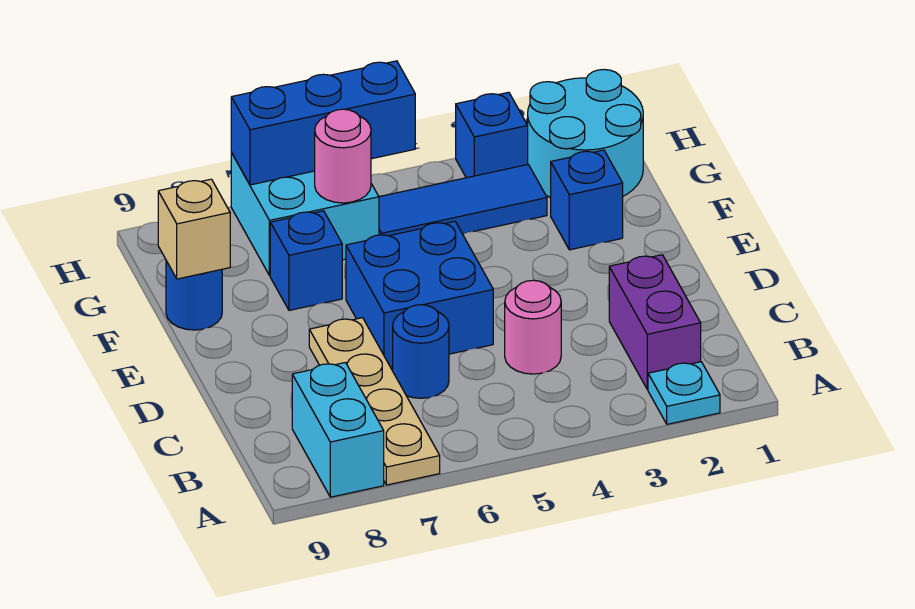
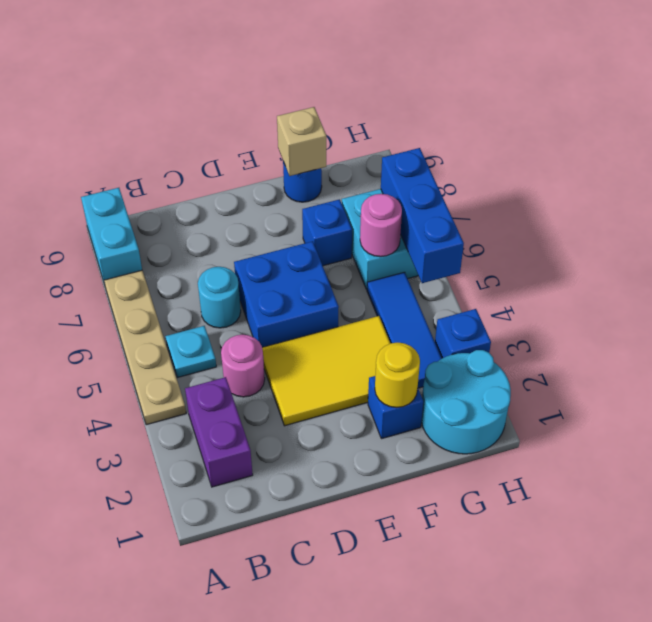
cyan plate A2 level 1 -> cyan plate B5 level 1
tan plate A7:D7 level 1 -> tan plate A4:A7 level 1
cyan brick A8:B8 level 1 -> cyan brick A8:A9 level 1
purple brick B2:C2 level 1 -> purple brick B2:B3 level 1
blue round brick C6 level 1 -> cyan round brick C6 level 1
none -> yellow tile D3:F4 level 1
none -> yellow round brick F2 level 2

